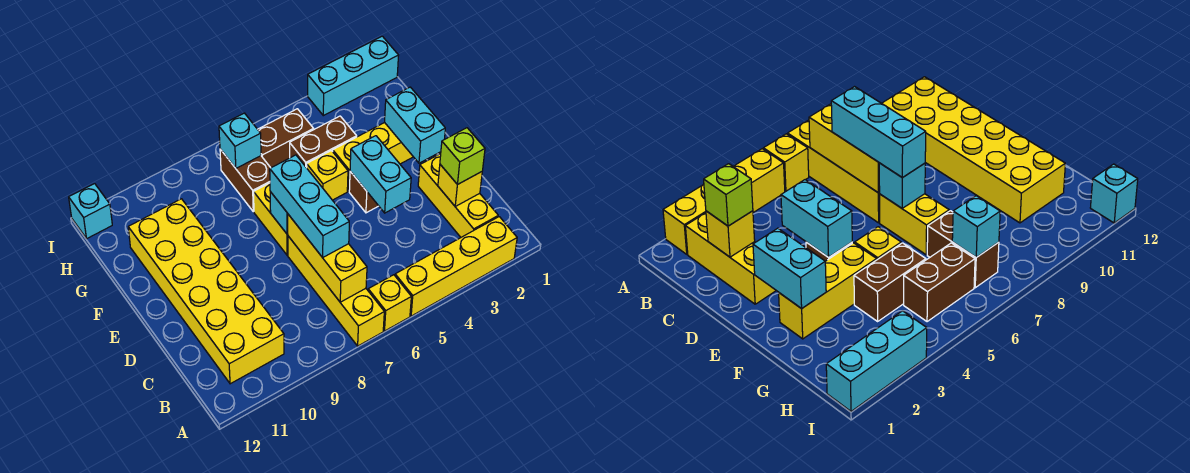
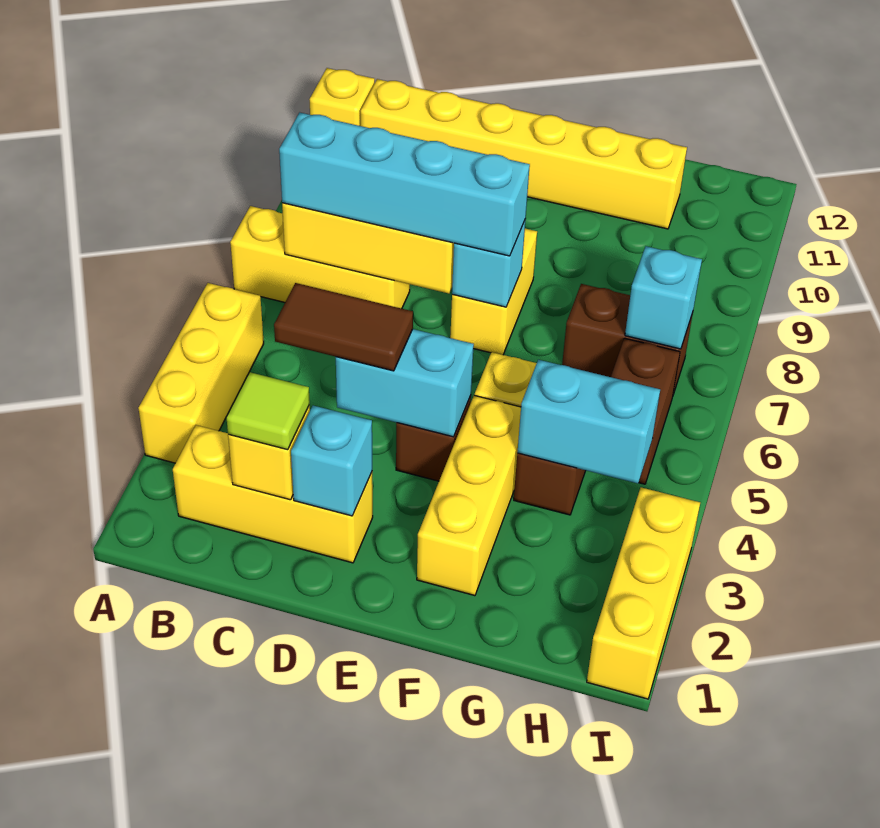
yellow brick A2:A5 level 1 -> yellow brick A3:A5 level 1
yellow brick A6 level 1 -> yellow brick A11 level 1
yellow brick A7:D7 level 1 -> yellow brick A7:C7 level 1
yellow brick B10:G11 level 1 -> yellow brick B11:G11 level 1
lime brick C2 level 3 -> lime tile C2 level 3
none -> brown tile C4:D4 level 3
cyan brick C7:E7 level 3 -> cyan brick B7:E7 level 3
cyan brick E2:F2 level 2 -> cyan brick G4:H4 level 2
yellow brick E7:F7 level 1 -> yellow brick E7:E8 level 1
cyan brick I1:I3 level 1 -> yellow brick I1:I3 level 1
cyan brick I12 level 1 -> cyan brick D2 level 2

